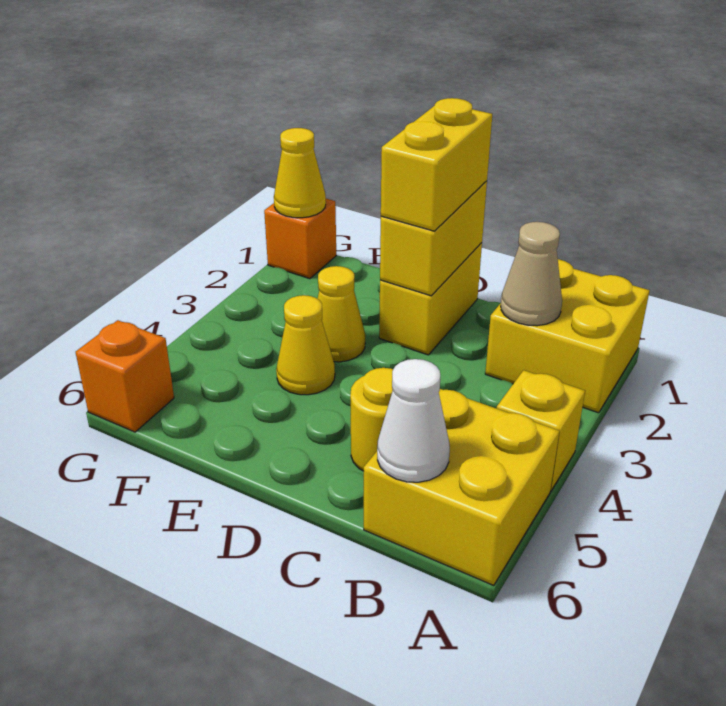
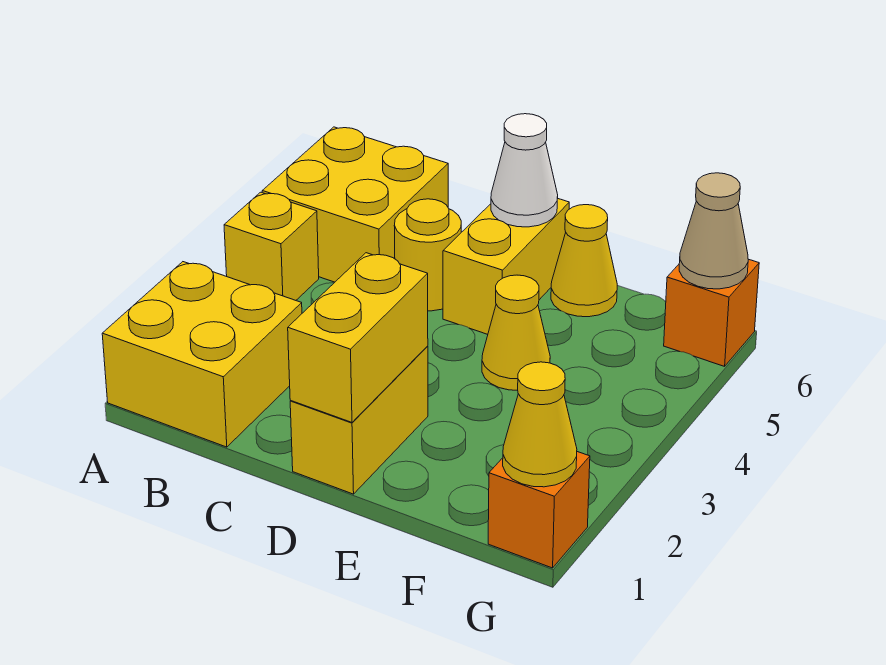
tan cone B2 level 2 -> tan cone G6 level 2
white cone B6 level 2 -> white cone D6 level 2
yellow brick D1:D2 level 3 -> yellow brick D5:D6 level 1
yellow cone E3 level 1 -> yellow cone E6 level 1

